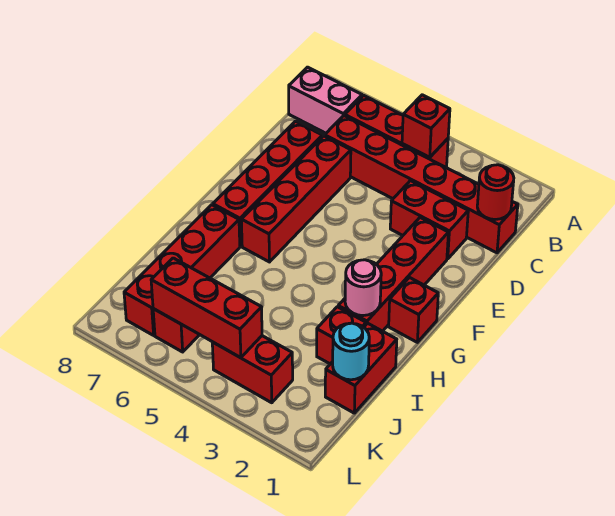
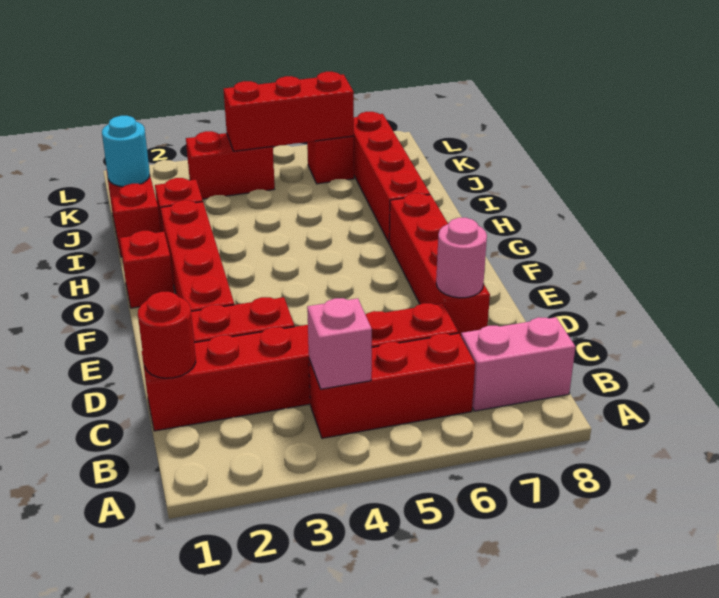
red brick B4 level 2 -> pink brick B4 level 2
red brick D6:G6 level 1 -> none
pink round brick H2 level 2 -> pink round brick D7 level 2

